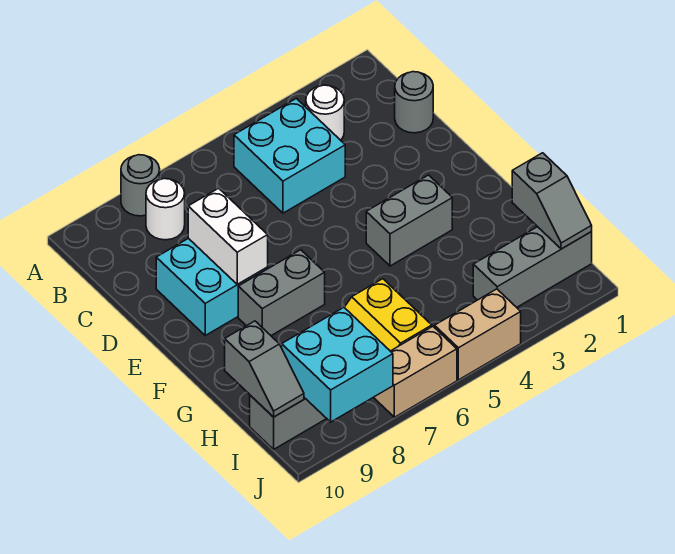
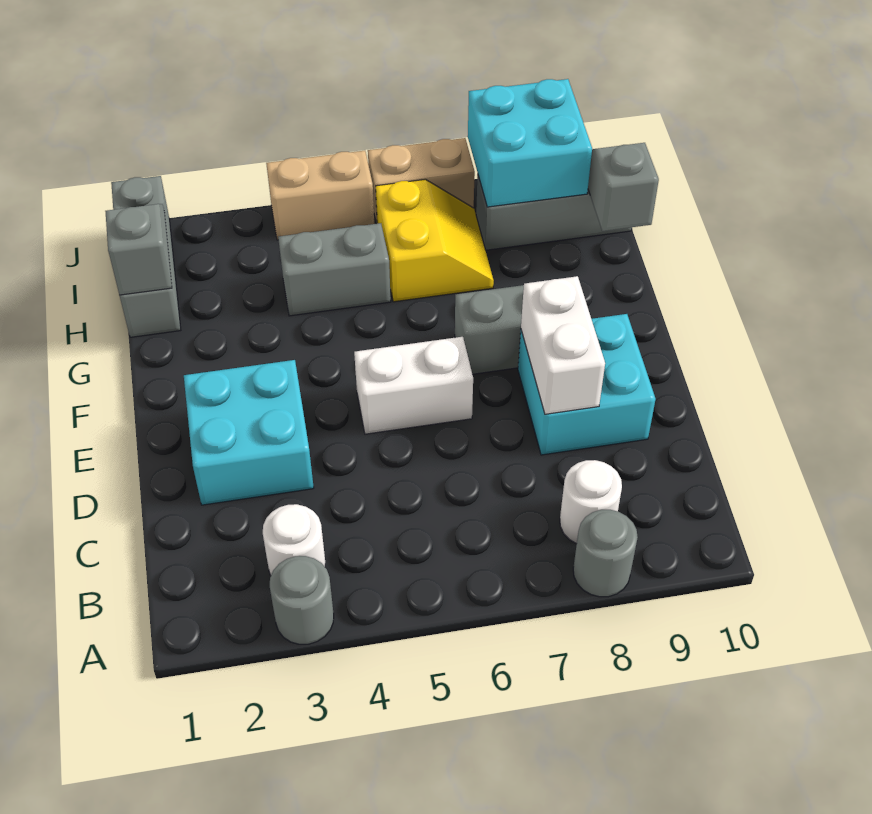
cyan brick B4:C5 level 1 -> cyan brick D2:E3 level 1
grey round brick C1 level 1 -> grey round brick A3 level 1
none -> white brick E5:E6 level 1
grey brick F3:F4 level 1 -> grey brick H4:H5 level 1
grey brick I1:I3 level 1 -> grey brick H1:J1 level 1

